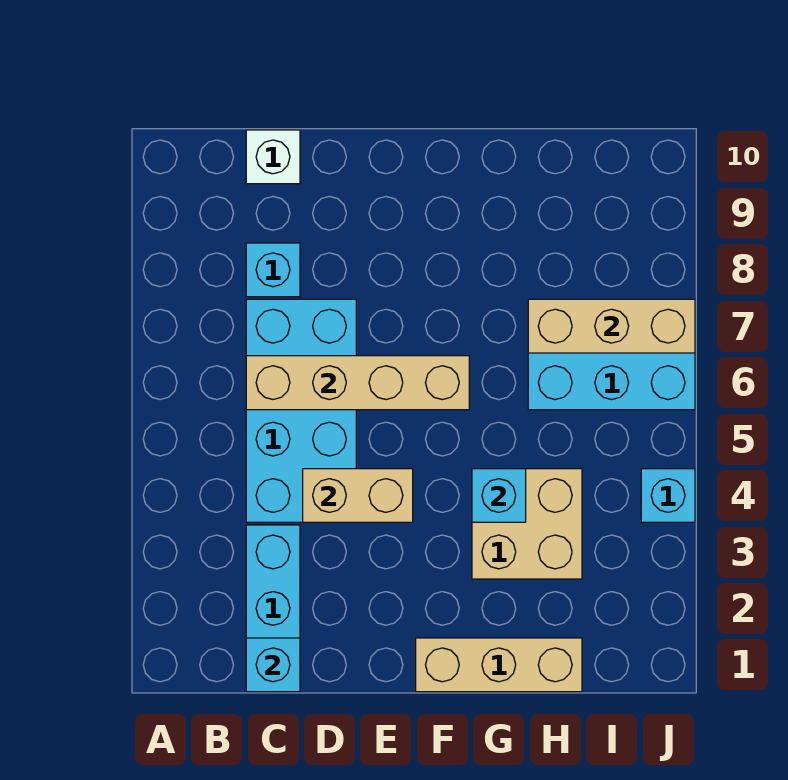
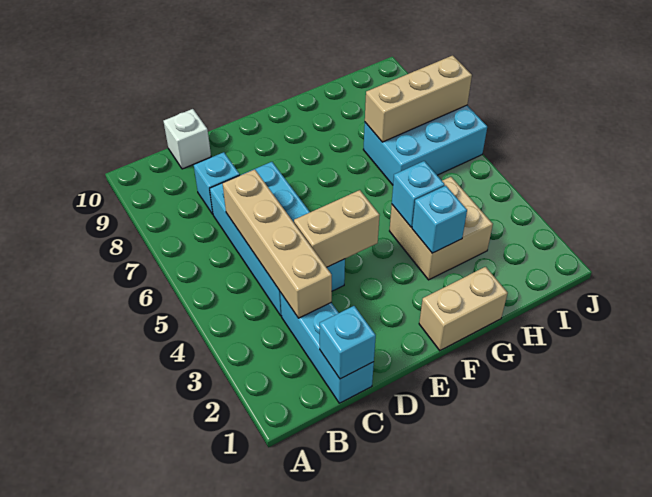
tan brick C6:F6 level 2 -> tan brick C3:C6 level 2
tan brick F1:H1 level 1 -> tan brick F1:G1 level 1
cyan brick J4 level 1 -> cyan brick G3 level 2

